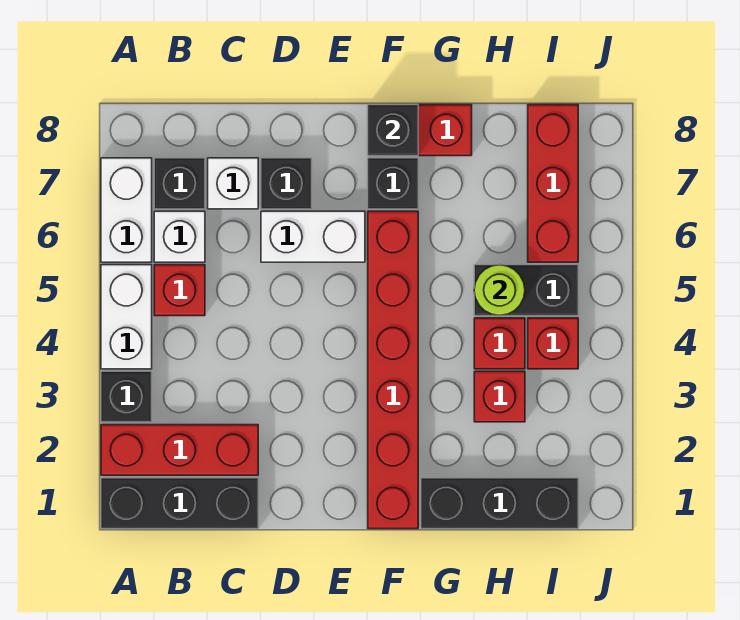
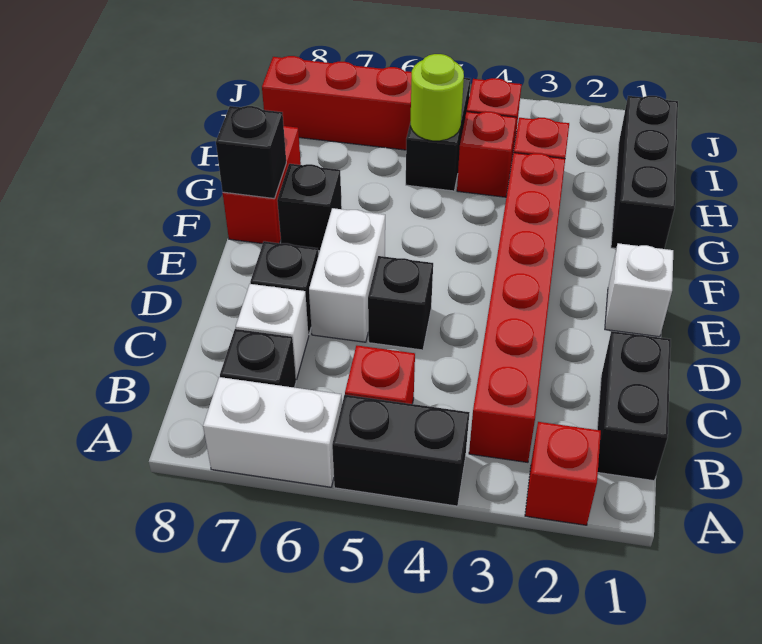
black brick A1:C1 level 1 -> black brick B1:C1 level 1
red brick A2:C2 level 1 -> red brick A2 level 1
black brick A3 level 1 -> black brick D5 level 1
white brick A4:A5 level 1 -> black brick A4:A5 level 1
white brick B6 level 1 -> white brick E1 level 1
red brick F1:F6 level 1 -> red brick B3:G3 level 1

